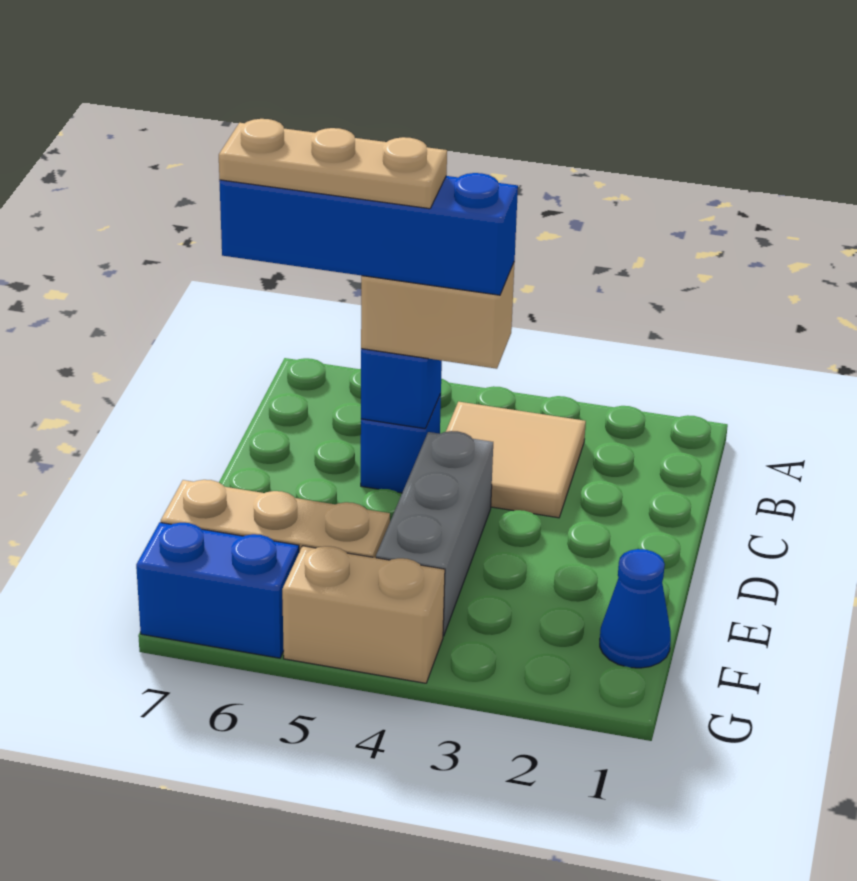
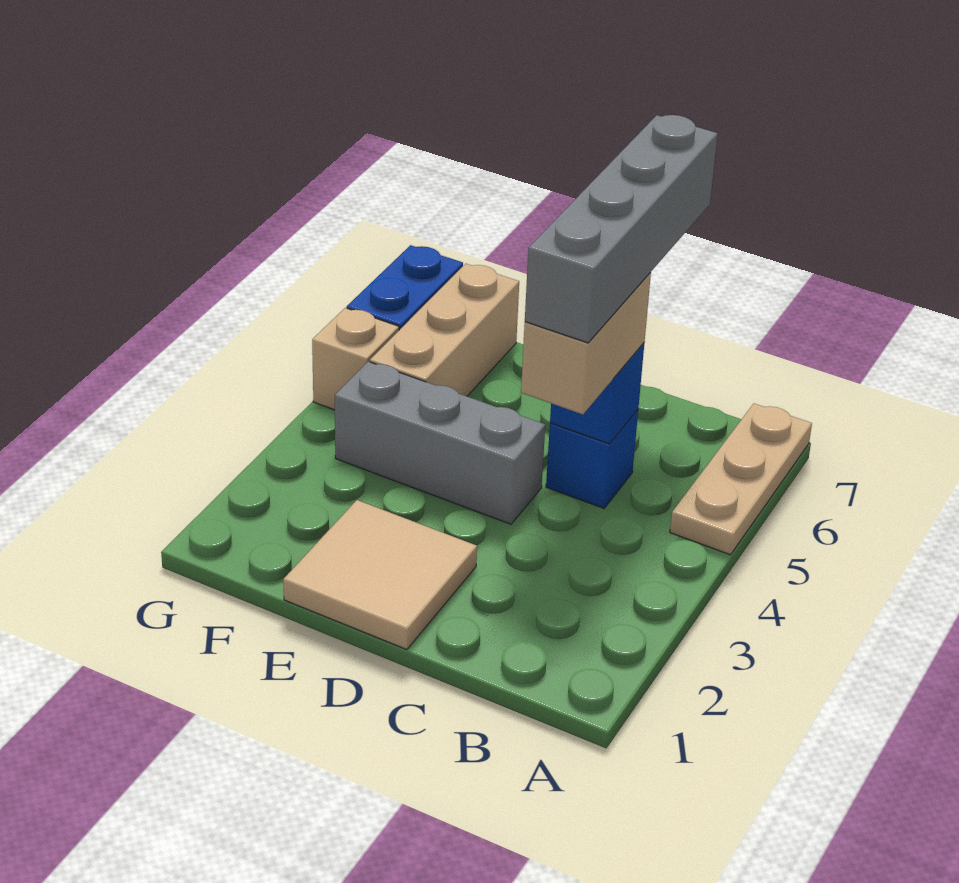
tan tile B3:C4 level 1 -> tan tile D1:E2 level 1
blue brick C4:C7 level 4 -> grey brick C4:C7 level 4
tan plate C5:C7 level 5 -> tan plate A5:A7 level 1
blue cone F1 level 1 -> none
tan brick G4:G5 level 1 -> tan brick G5 level 1

